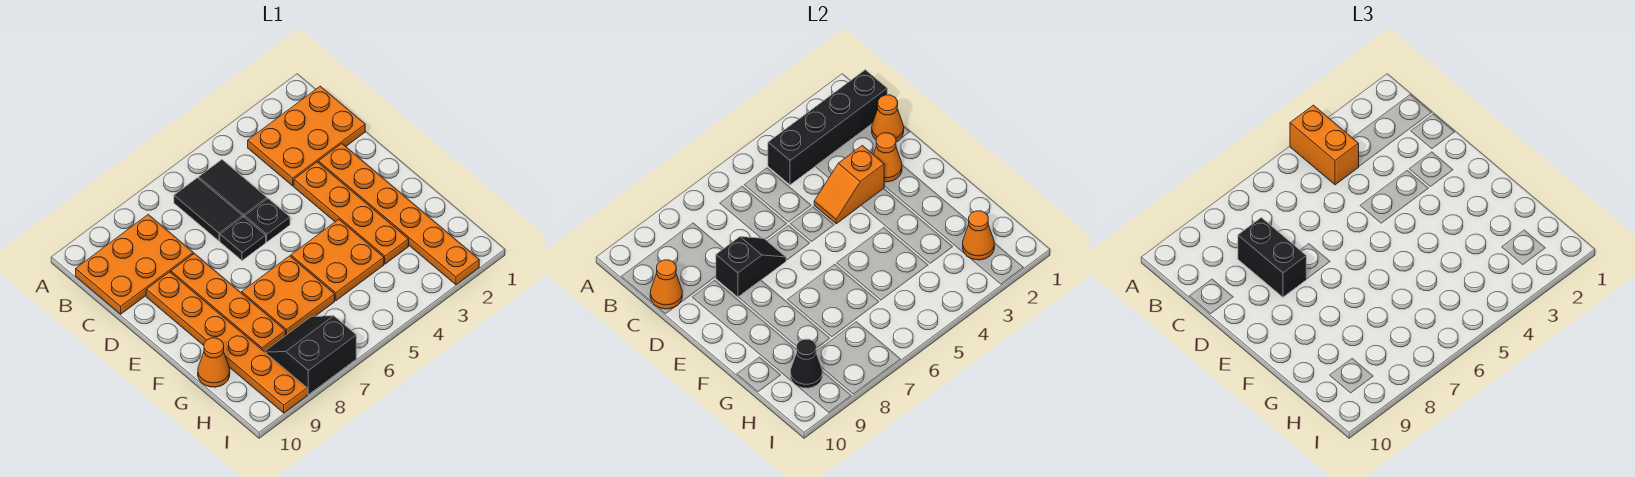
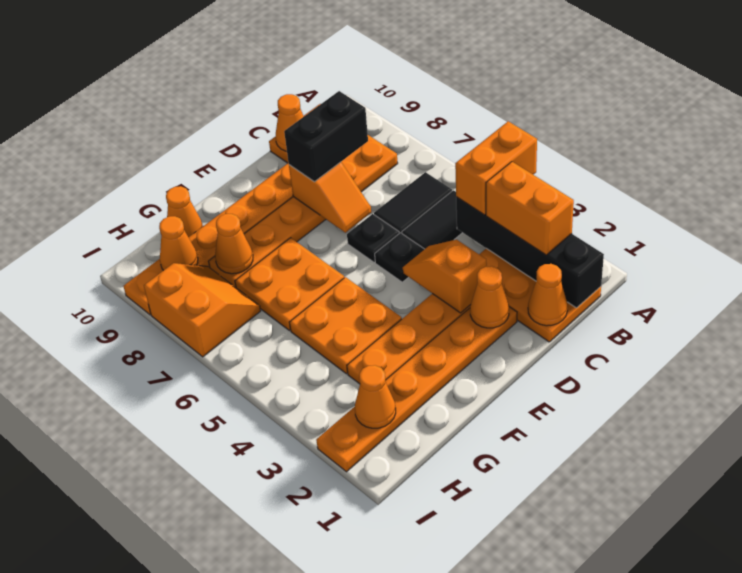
none -> orange brick B2:B3 level 3
black slope D7:D8 level 2 top 8 -> orange slope D7:D8 level 2 top 8
none -> orange cone G8 level 2
black slope H7:I8 level 1 top I -> orange slope H7:I8 level 1 top I
black cone H9 level 2 -> orange cone H9 level 2

